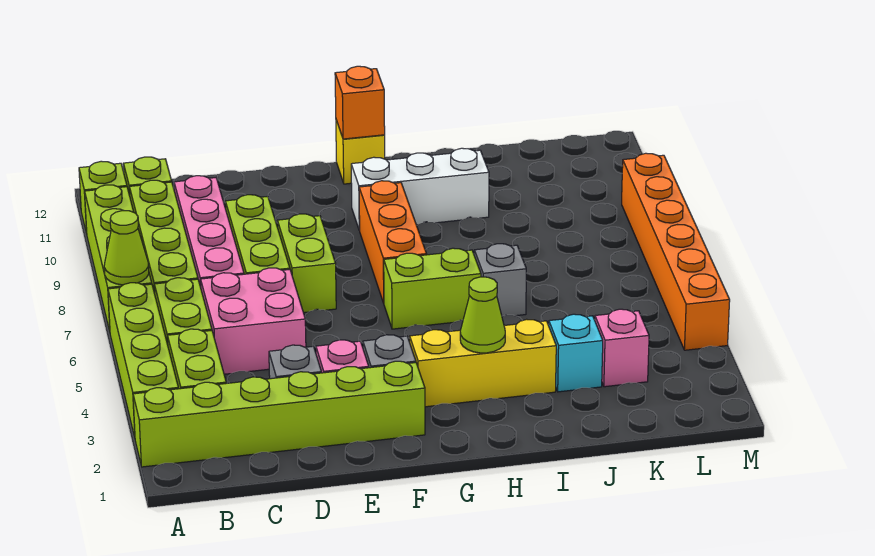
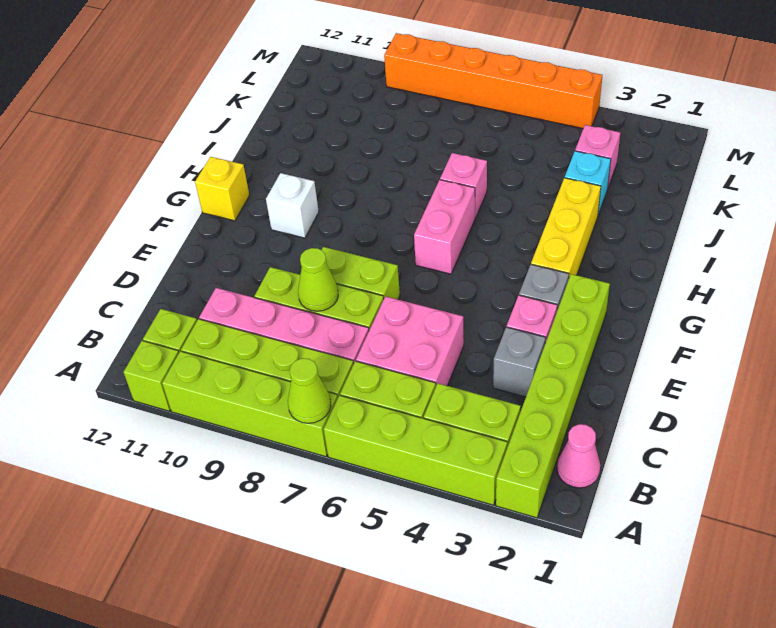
none -> pink cone B1 level 1
lime brick G6:H6 level 1 -> pink brick G6:H6 level 1
orange brick G7:G9 level 1 -> none
white brick G10:I10 level 1 -> white brick G10 level 1
orange brick G12 level 2 -> none
lime cone H3 level 2 -> lime cone D8 level 2
grey brick I6 level 1 -> pink brick I6 level 1

